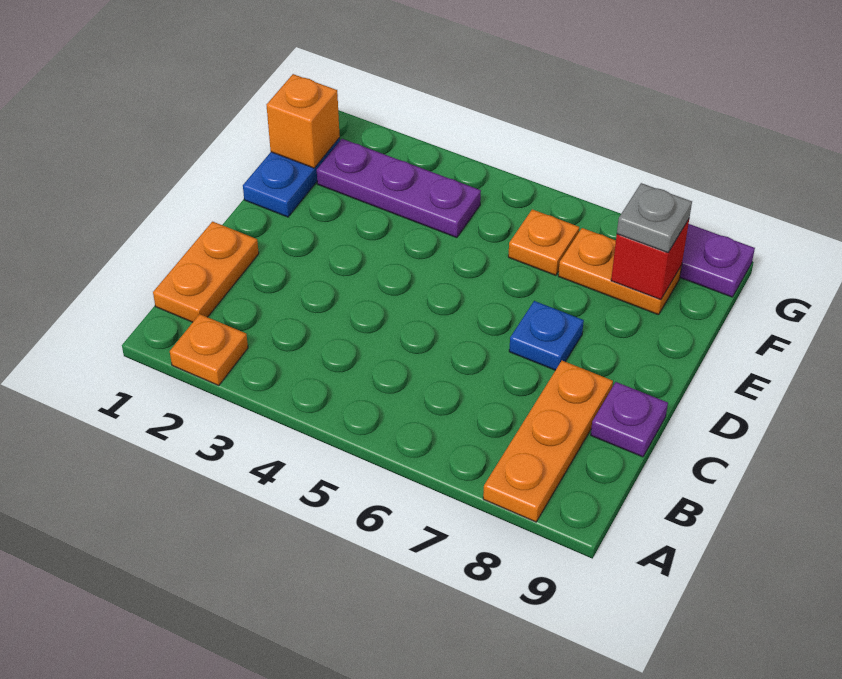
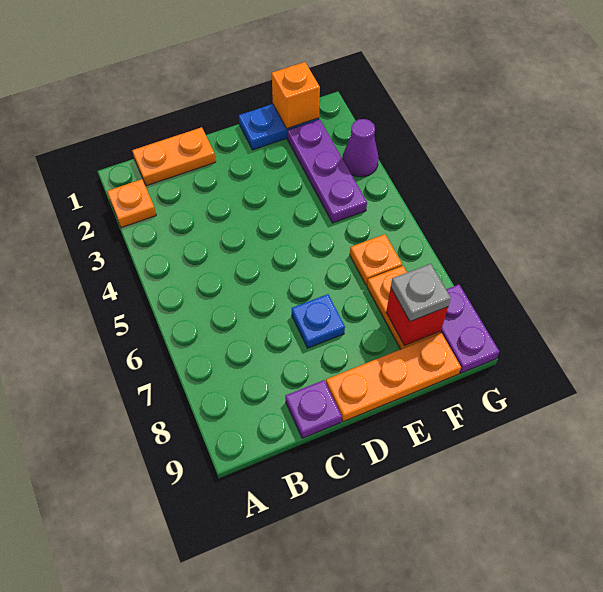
orange plate A8:C8 level 1 -> orange plate D9:F9 level 1
none -> purple cone G3 level 1

